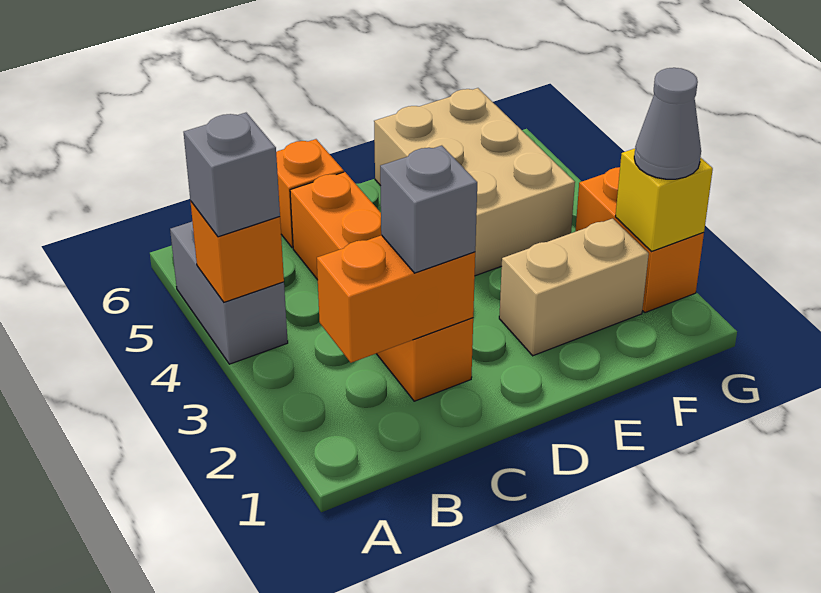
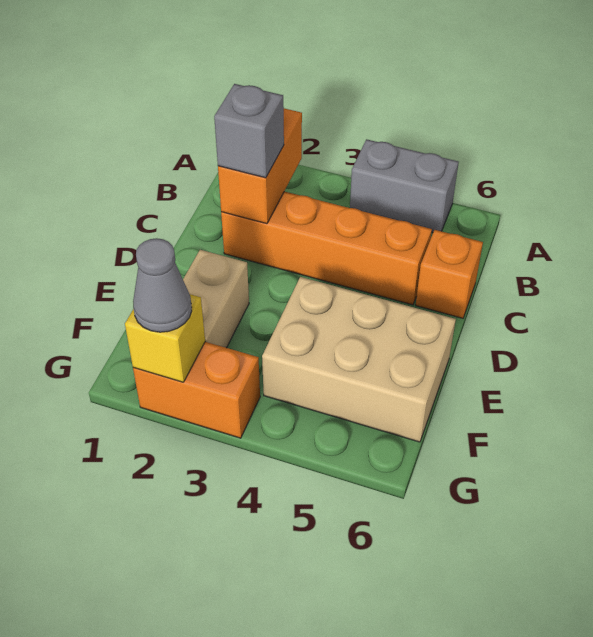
orange brick A4 level 2 -> none
grey brick A4 level 3 -> none

